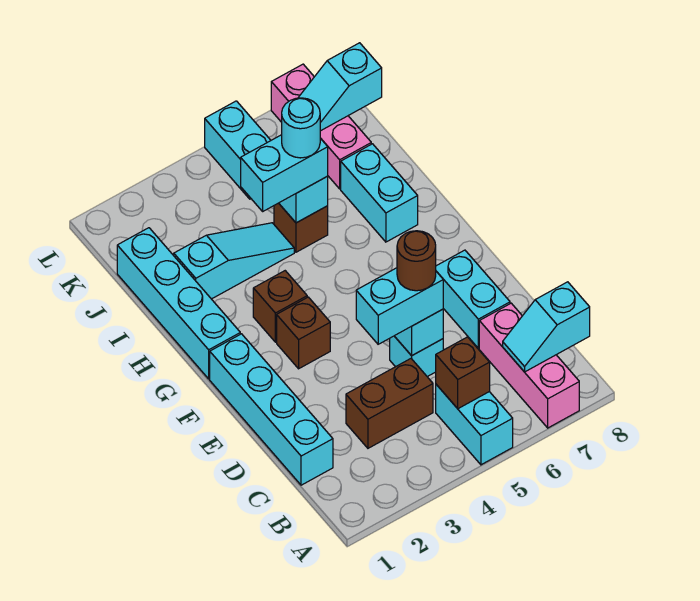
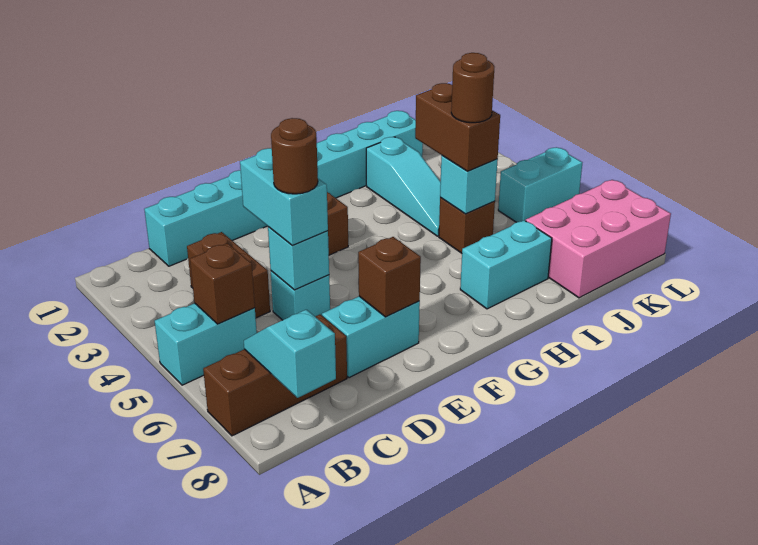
pink brick A7:C7 level 1 -> brown brick A7:C7 level 1
brown brick G3 level 1 -> brown brick E7 level 2
cyan brick I4:I5 level 3 -> brown brick I4:I5 level 3
cyan round brick I5 level 4 -> brown round brick I5 level 4
pink brick J7:L7 level 1 -> pink brick J7:L8 level 1
cyan slope K7:K8 level 2 top 8 -> none

